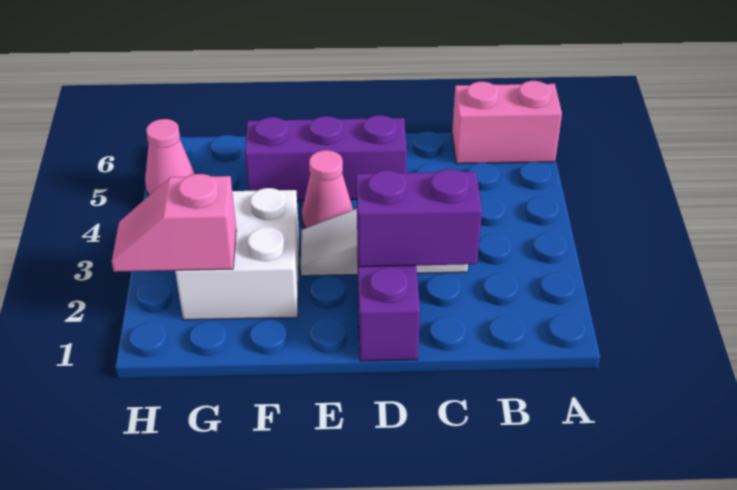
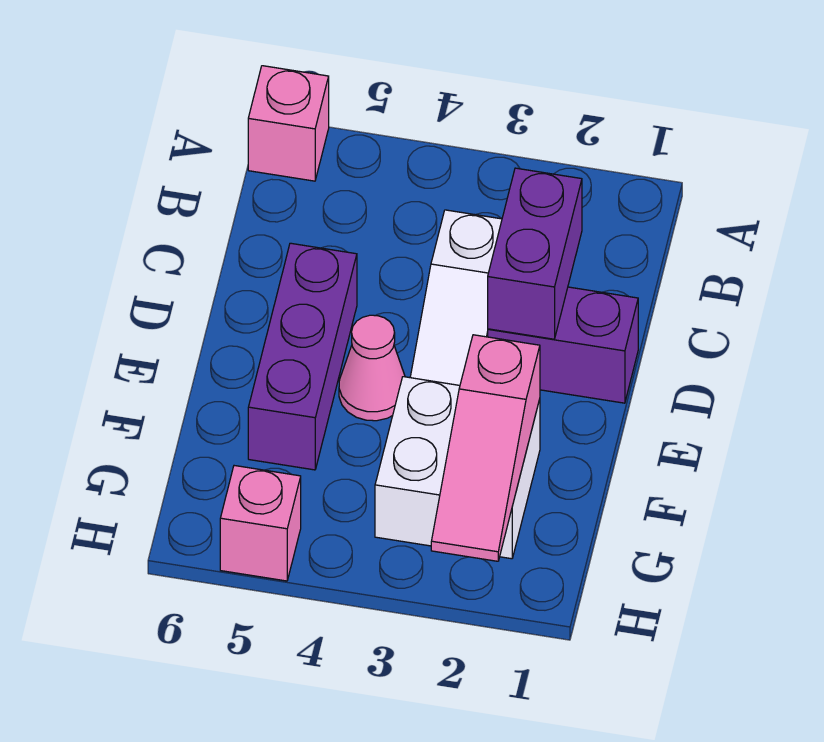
pink brick A6:B6 level 1 -> pink brick A6 level 1
pink slope G2:H2 level 2 top G -> pink slope F2:H2 level 2 top F
pink cone H5 level 1 -> pink brick H5 level 1

